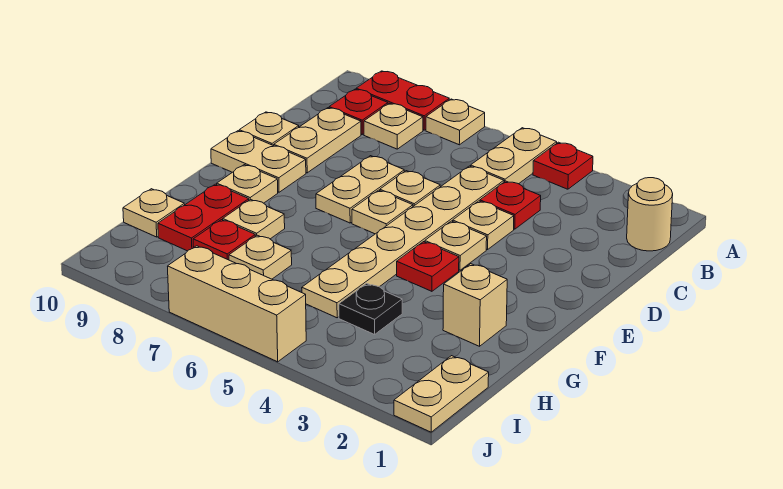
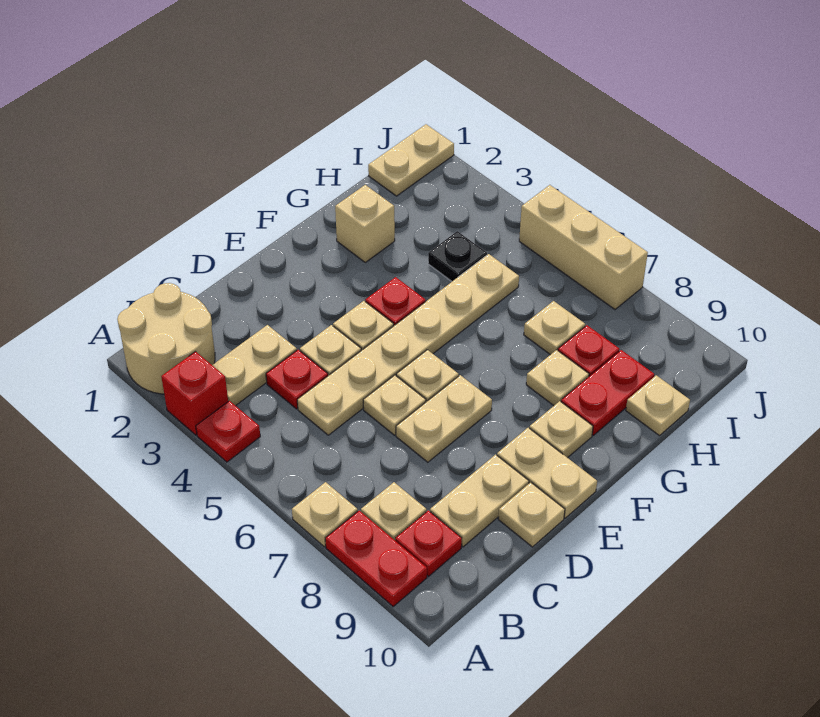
none -> red brick A3 level 1
tan plate A5:B5 level 1 -> tan plate B3:C3 level 1
tan round brick B1 level 1 -> tan round brick A1:B2 level 1

